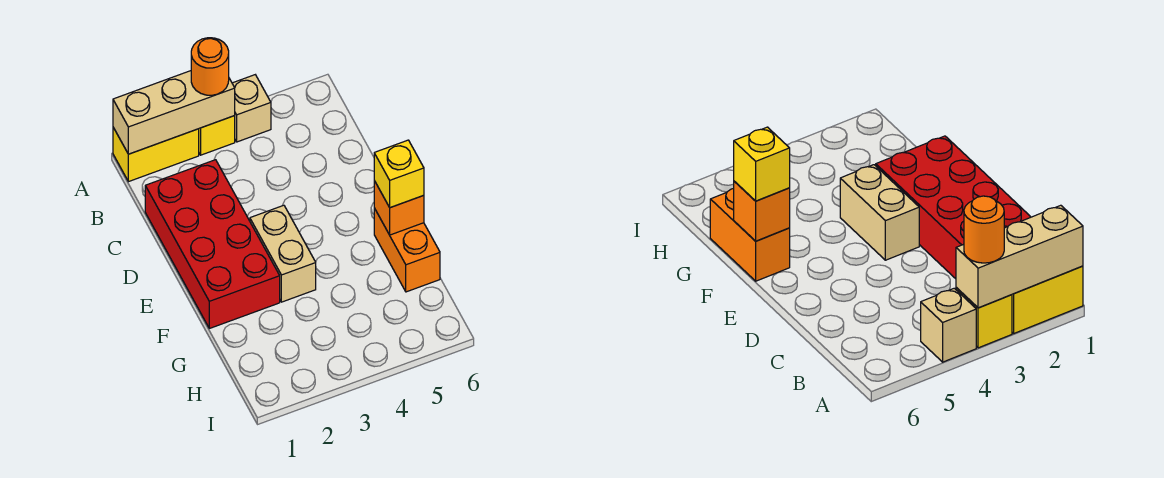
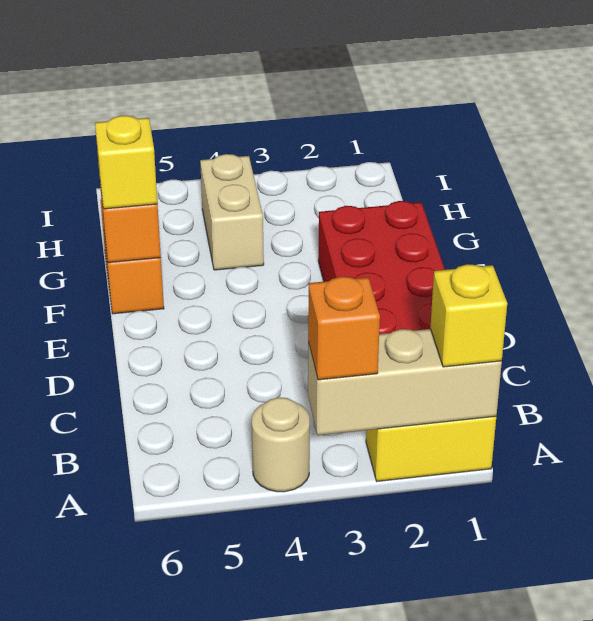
yellow brick A3 level 1 -> yellow brick A1 level 3
orange round brick A3 level 3 -> orange brick A3 level 3
tan brick A4 level 1 -> tan round brick A4 level 1
tan brick E3:F3 level 1 -> tan brick G4:H4 level 1

